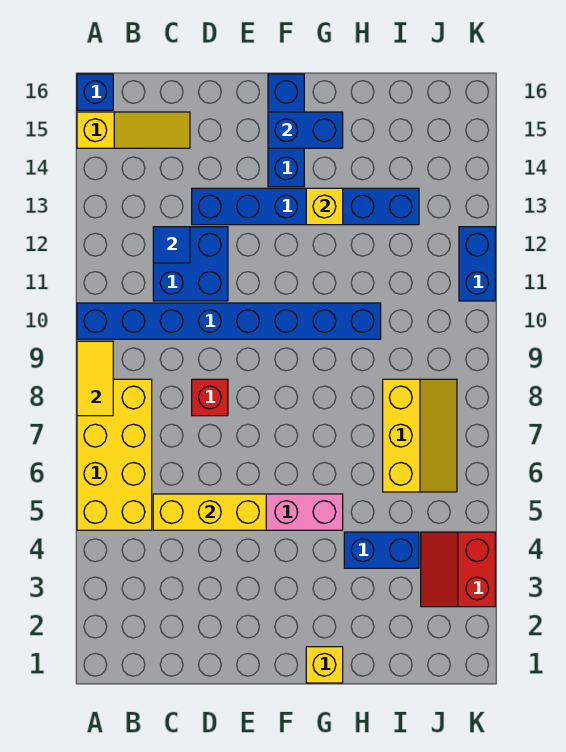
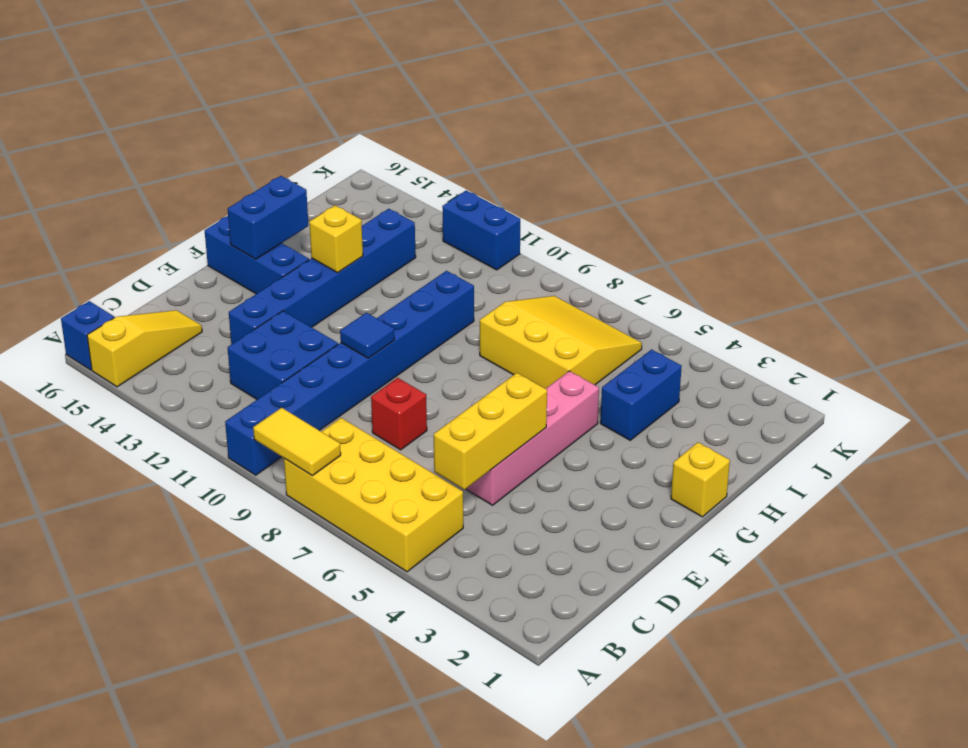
blue tile C12 level 2 -> blue tile E10 level 2
yellow slope I6:J8 level 1 top I -> yellow slope H6:J8 level 1 top H
red slope J3:K4 level 1 top K -> none

